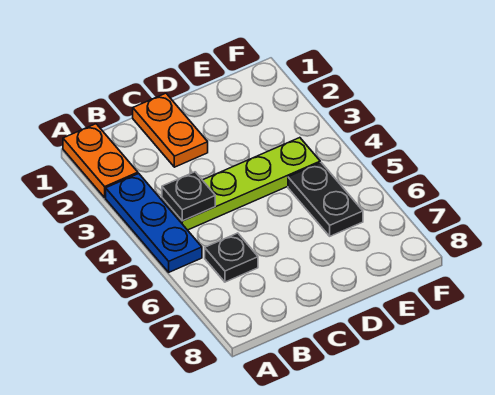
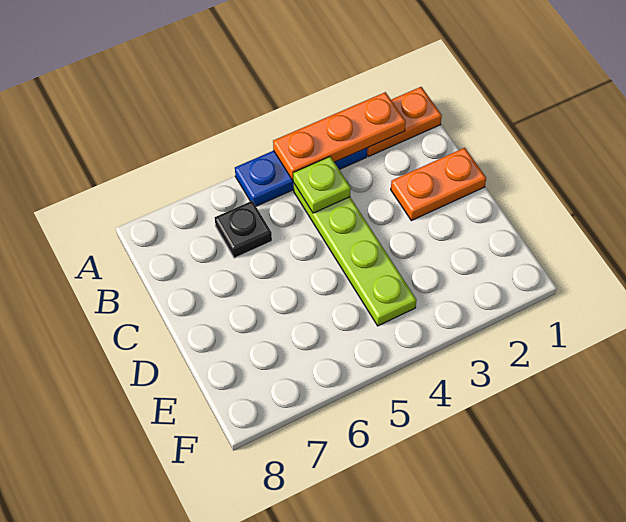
none -> orange plate A2:A4 level 2
black plate B4 level 2 -> lime plate B4 level 2
black plate E5:E6 level 1 -> none

